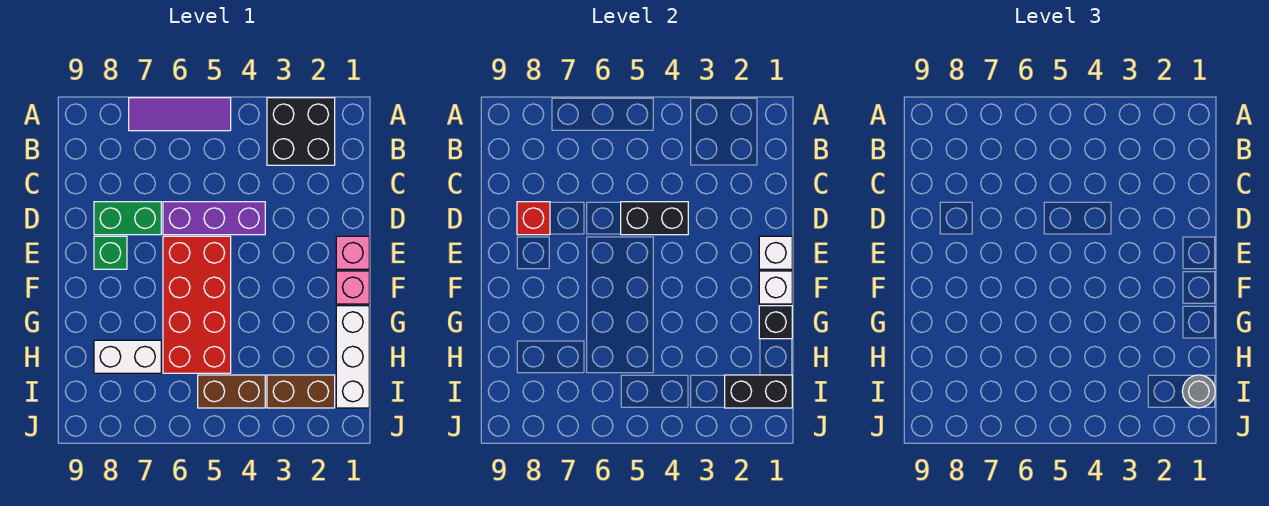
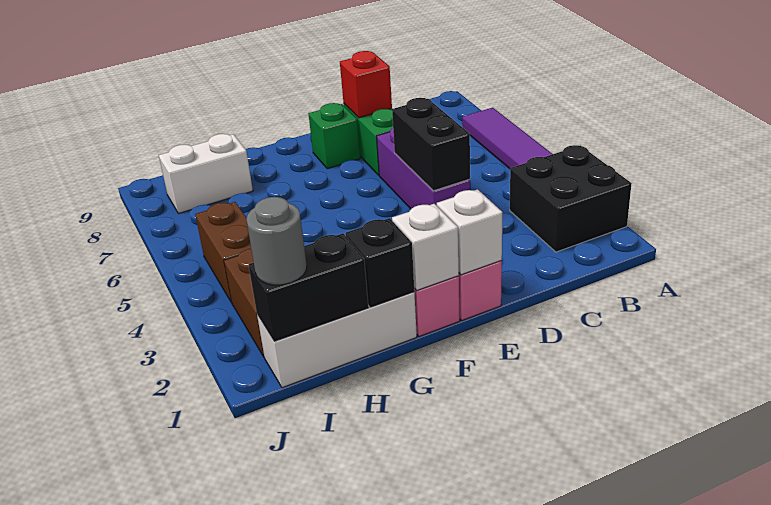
red brick E5:H6 level 1 -> none
white brick H7:H8 level 1 -> white brick H8:I8 level 1
black brick I1:I2 level 2 -> black brick H1:I1 level 2

